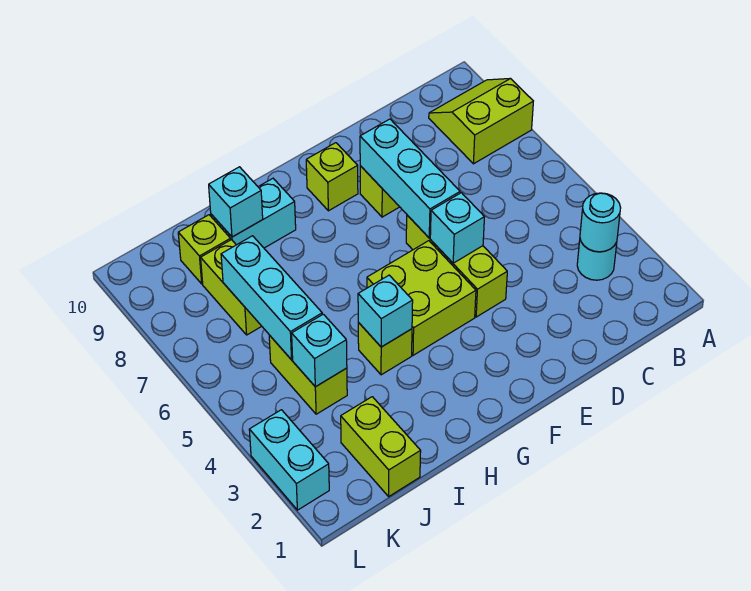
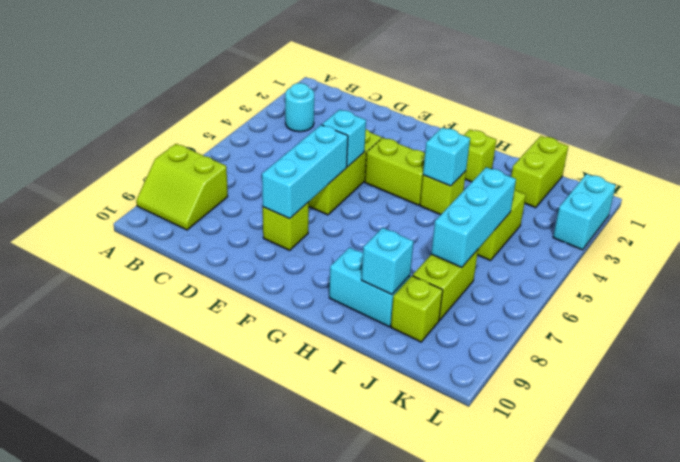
cyan round brick B3 level 2 -> none
lime brick F4:G5 level 1 -> lime brick F4:G4 level 1
lime brick F9 level 1 -> lime brick H2 level 1
cyan brick J4 level 2 -> none

